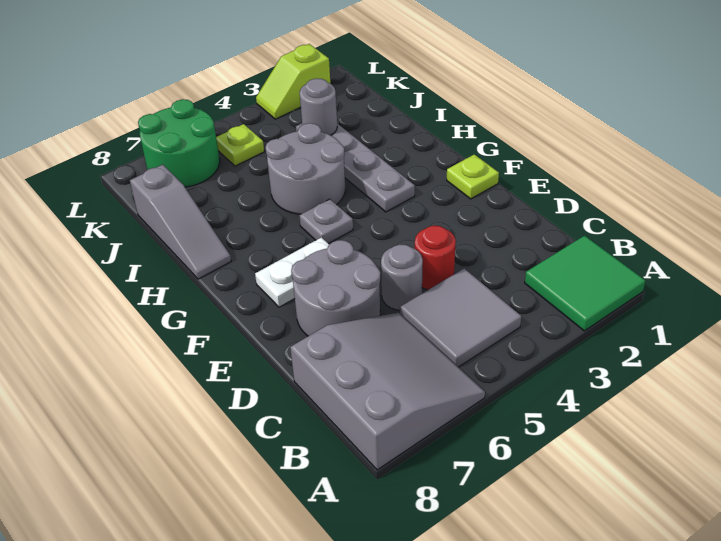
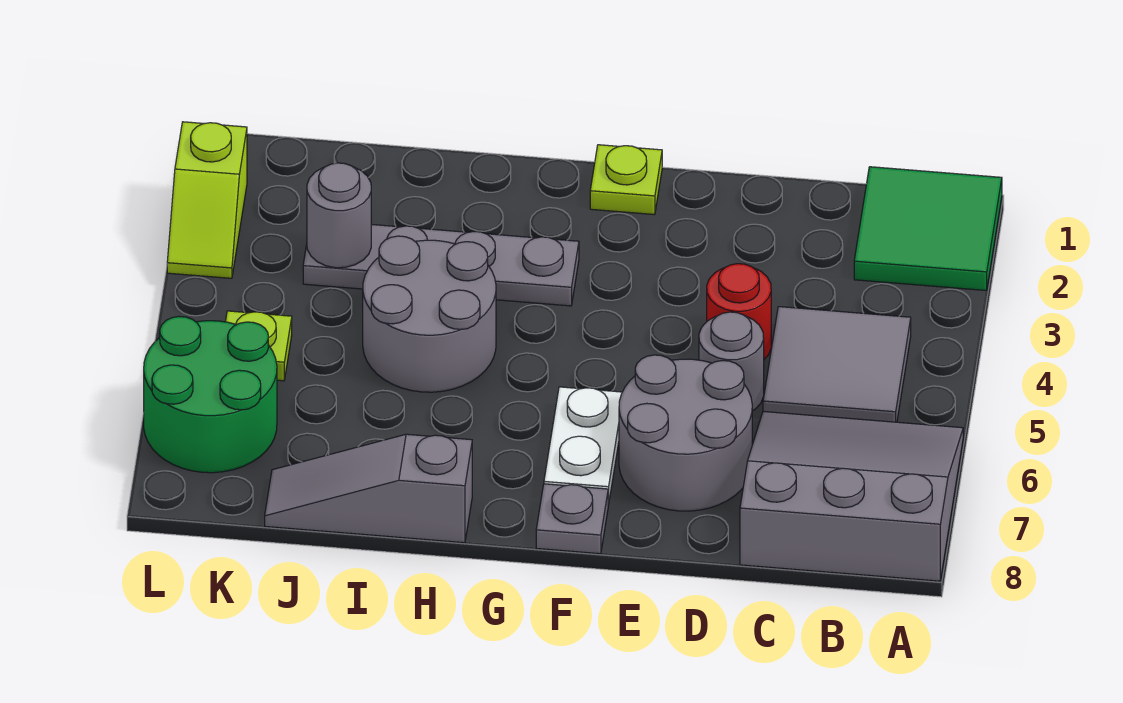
grey plate G5 level 1 -> grey plate F8 level 1
grey slope H8:J8 level 1 top J -> grey slope H8:J8 level 1 top H

